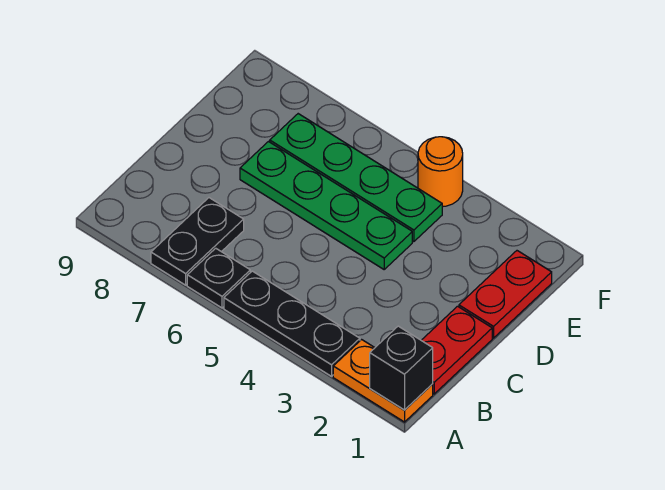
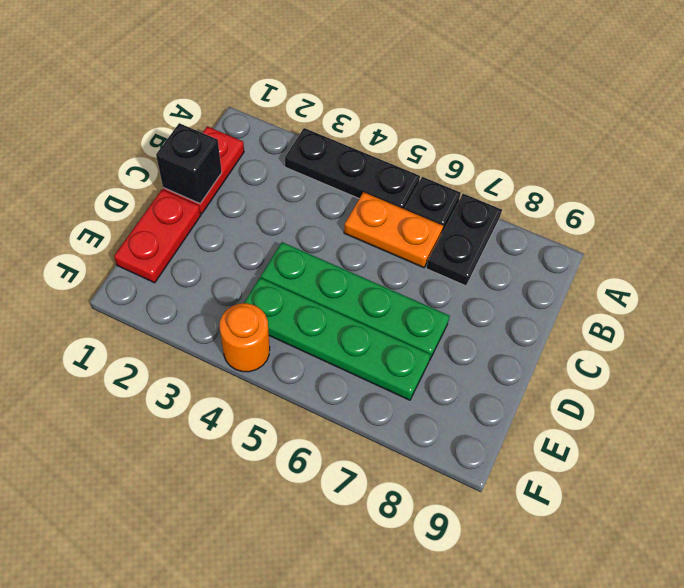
orange plate A1:A2 level 1 -> orange plate B5:B6 level 1
black brick A1 level 2 -> black brick C1 level 2

